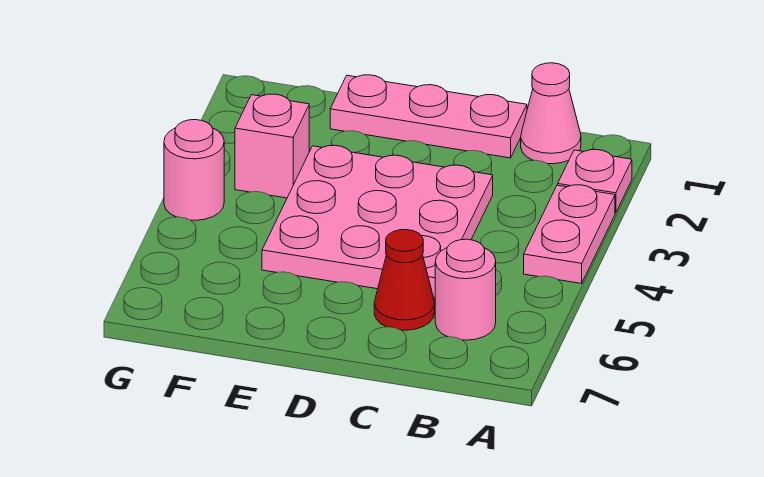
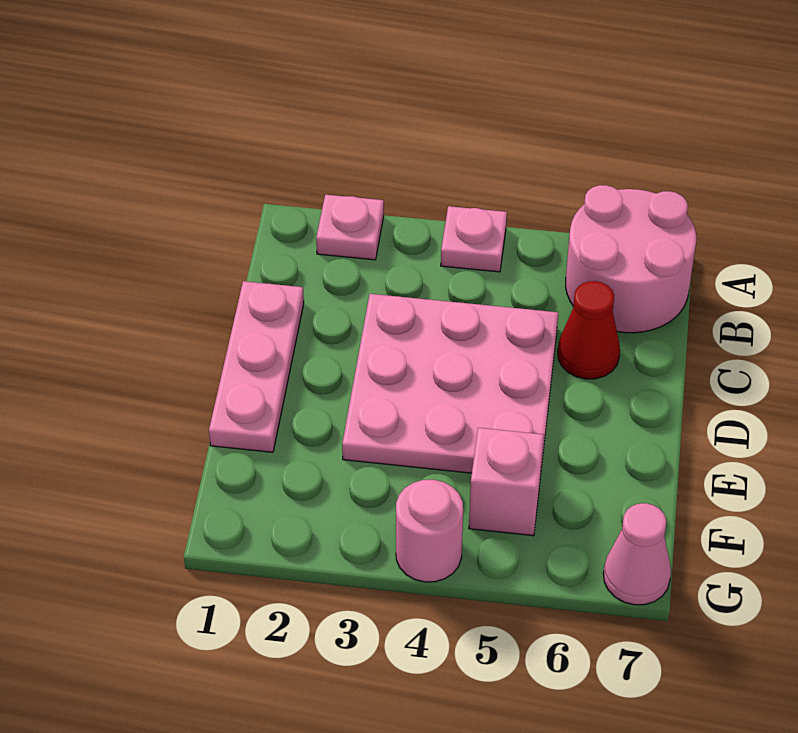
pink plate A3:A4 level 1 -> pink plate A4 level 1
pink cone B1 level 1 -> pink cone G7 level 1
pink round brick B6 level 1 -> pink round brick A6:B7 level 1
pink brick F3 level 1 -> pink brick F5 level 1

